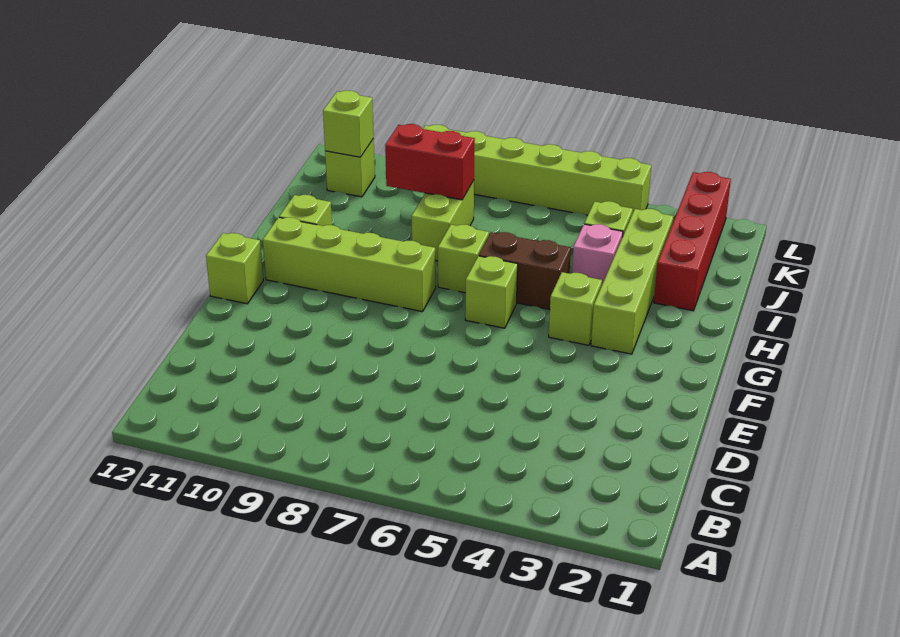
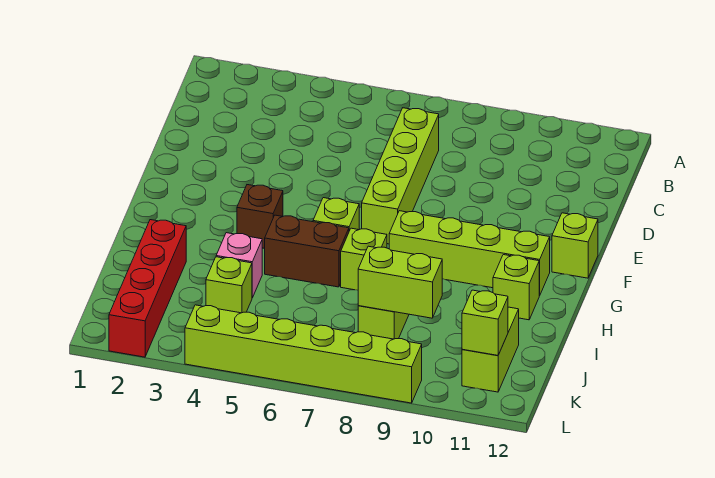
lime brick G3:J3 level 1 -> lime brick C7:F7 level 1
lime brick G4 level 1 -> brown brick G4 level 1
red brick J8:J9 level 2 -> lime brick J8:J9 level 2
lime brick K11 level 1 -> lime brick J11:K11 level 1

